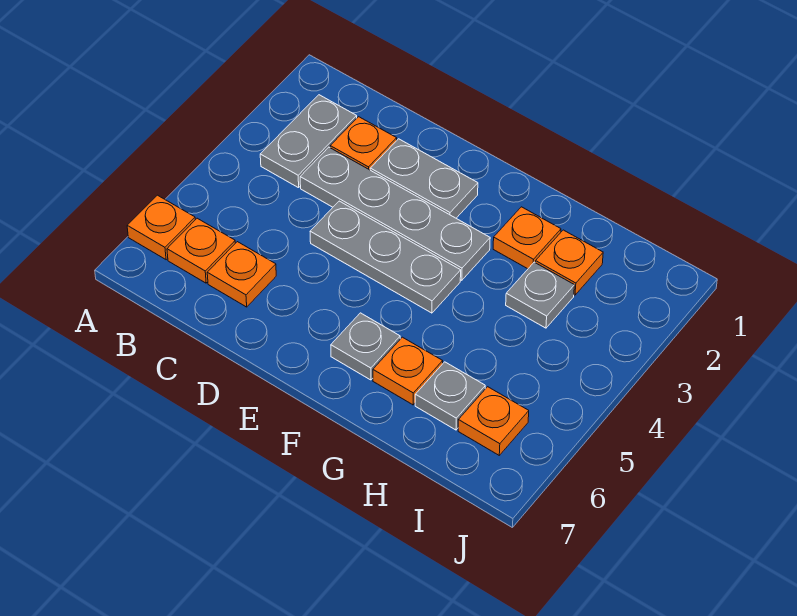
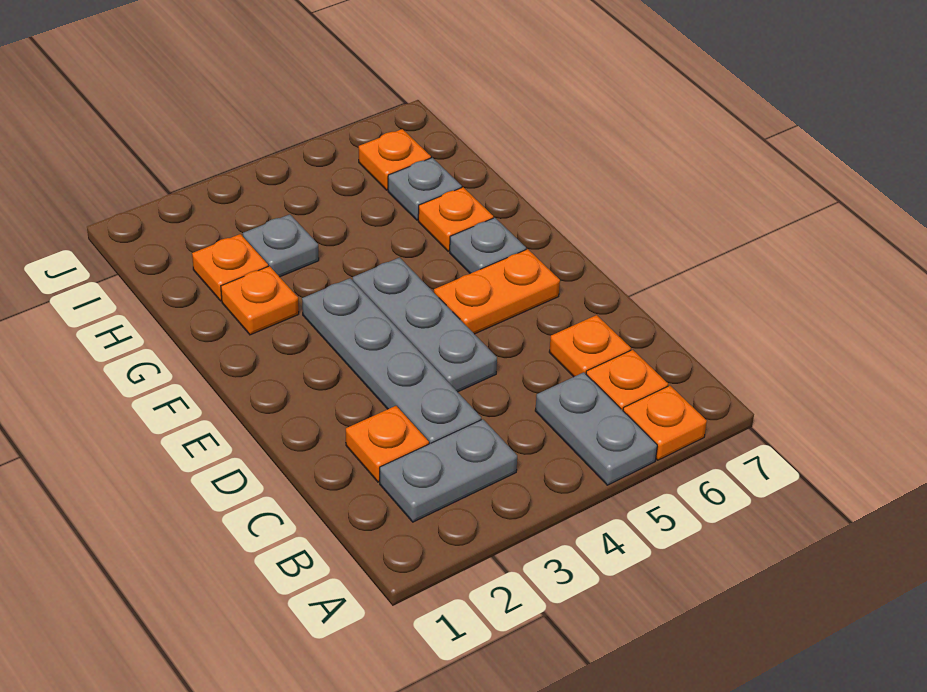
grey plate D2:E2 level 1 -> grey plate A5:B5 level 1
none -> orange plate E5:E6 level 1

